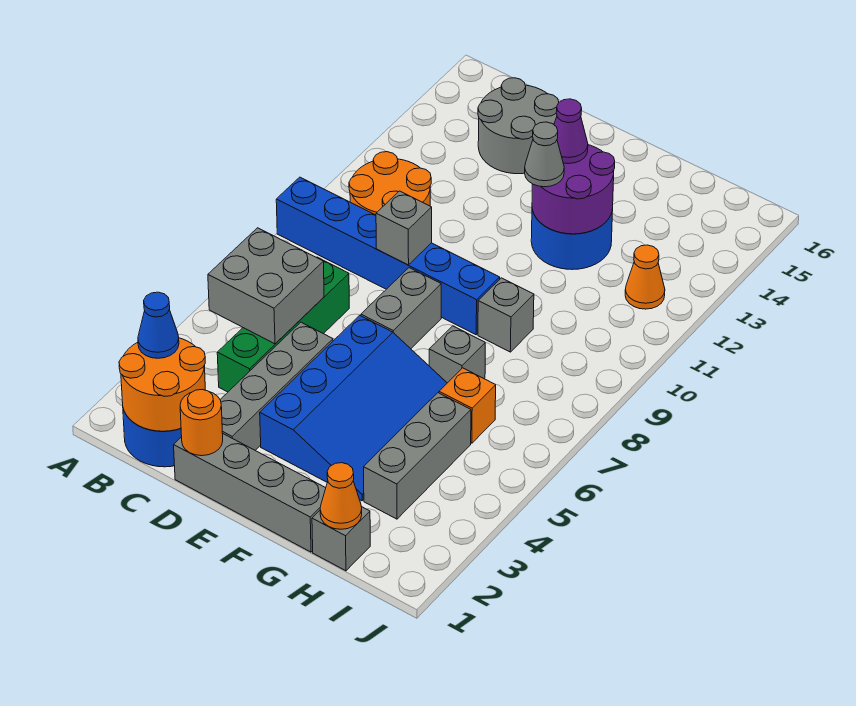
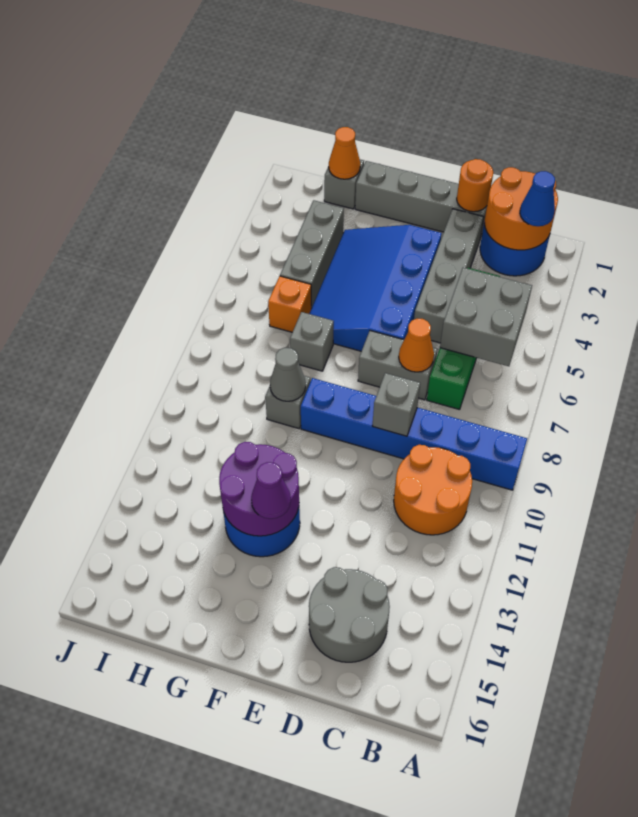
grey brick E7:E8 level 1 -> grey brick D7:E7 level 1
grey cone F12 level 3 -> grey cone G9 level 2
orange cone I12 level 1 -> orange cone D7 level 2

